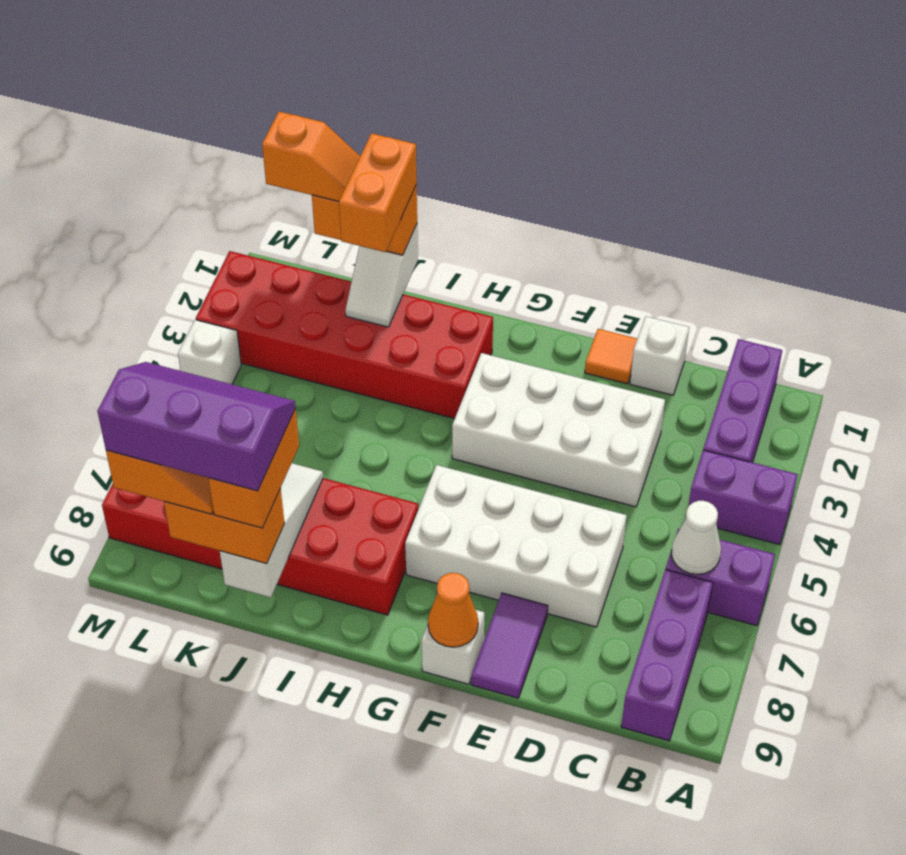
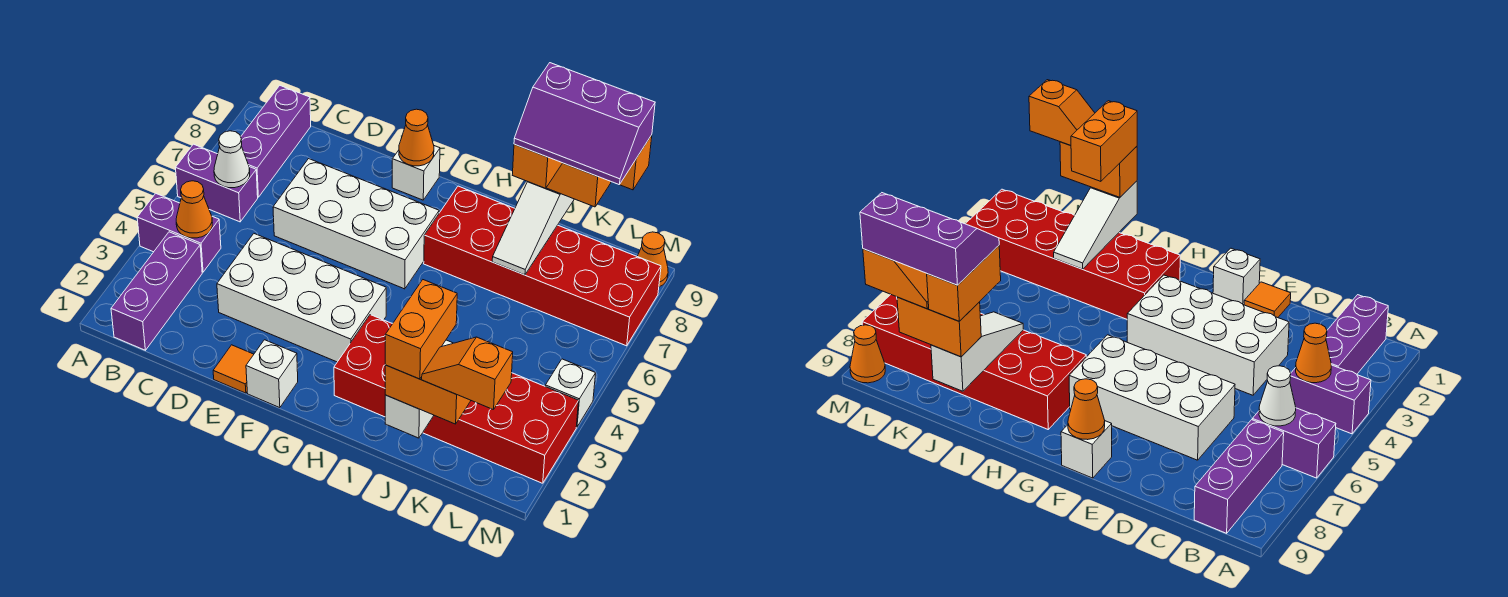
none -> orange cone B4 level 2
white brick D1 level 1 -> white brick F1 level 1
purple tile E8:E9 level 1 -> none
white slope J1:J2 level 2 top 1 -> white slope J1:J3 level 2 top 1
none -> orange cone M9 level 1

